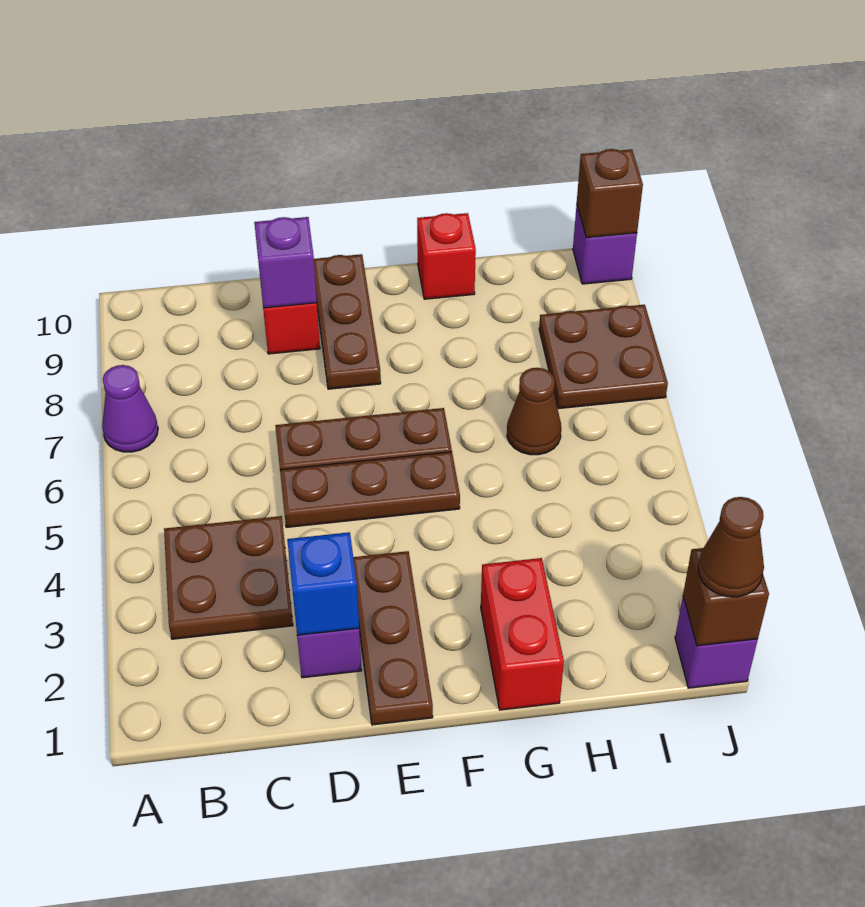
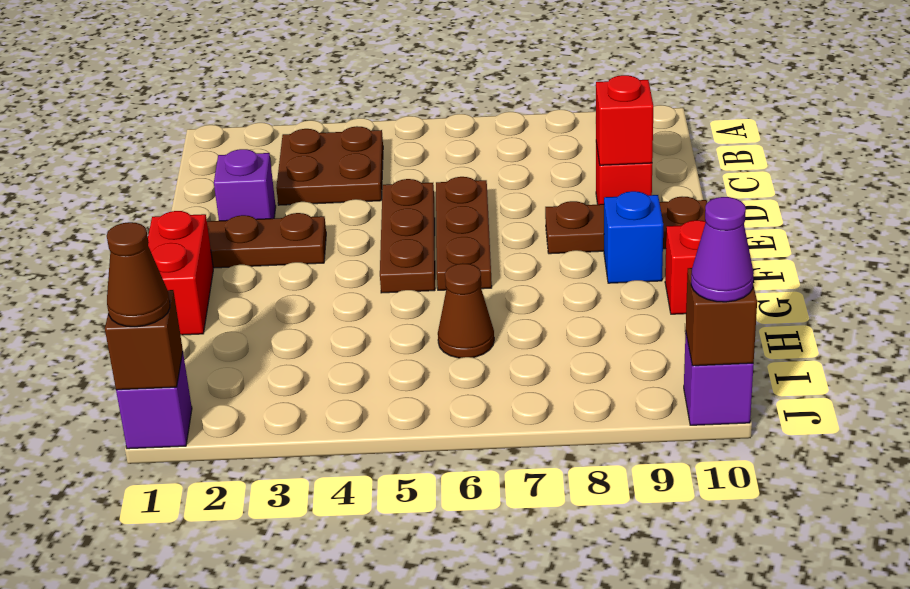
purple cone A7 level 1 -> purple cone J10 level 3
blue brick D2 level 2 -> blue brick F9 level 1
purple brick D9 level 2 -> red brick D9 level 2
red brick G1:G2 level 1 -> red brick F1:G1 level 1
brown plate I7:J8 level 1 -> none

